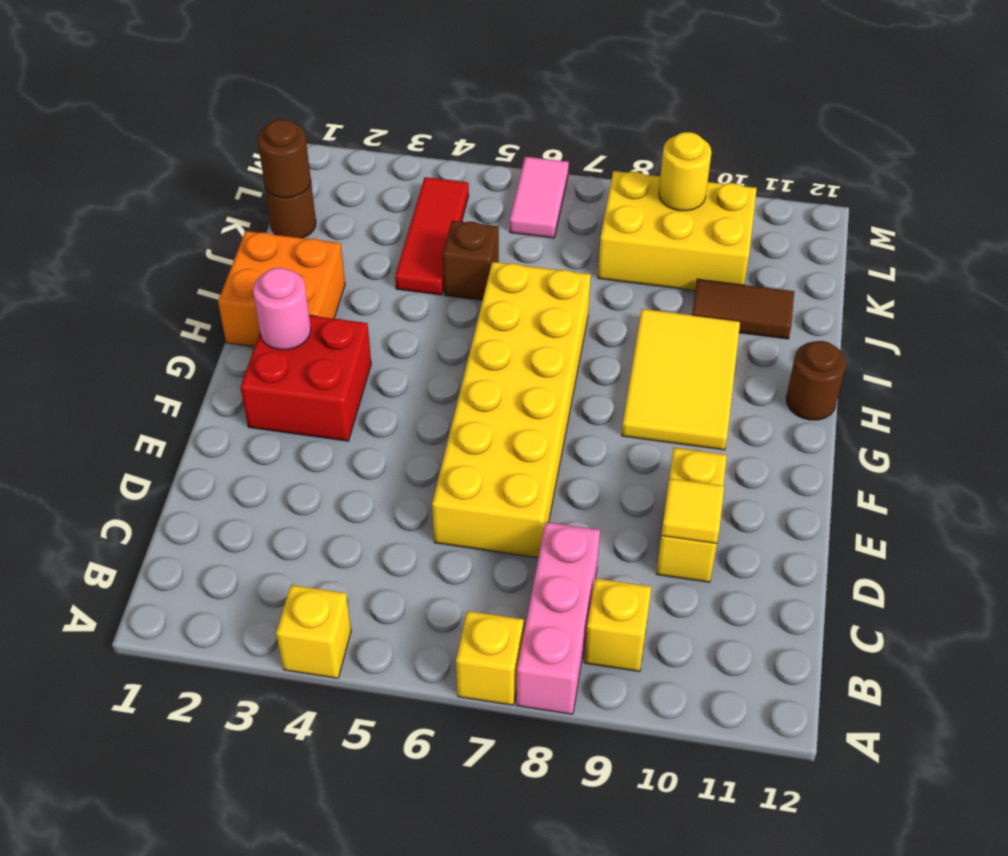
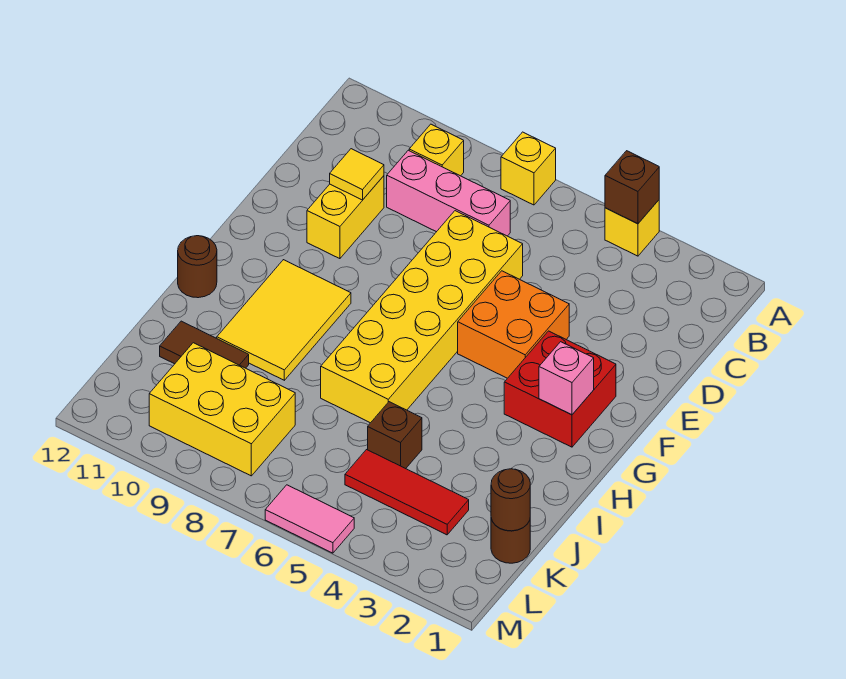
none -> brown brick A4 level 2
pink brick A8:C8 level 1 -> pink brick C7:C9 level 1
pink round brick G2 level 2 -> pink brick G2 level 2
orange brick H1:I2 level 1 -> orange brick E4:F5 level 1
red tile J4:L4 level 1 -> red tile K3:K5 level 1
pink tile L6:M6 level 1 -> pink tile M5:M6 level 1
yellow round brick L9 level 2 -> none

